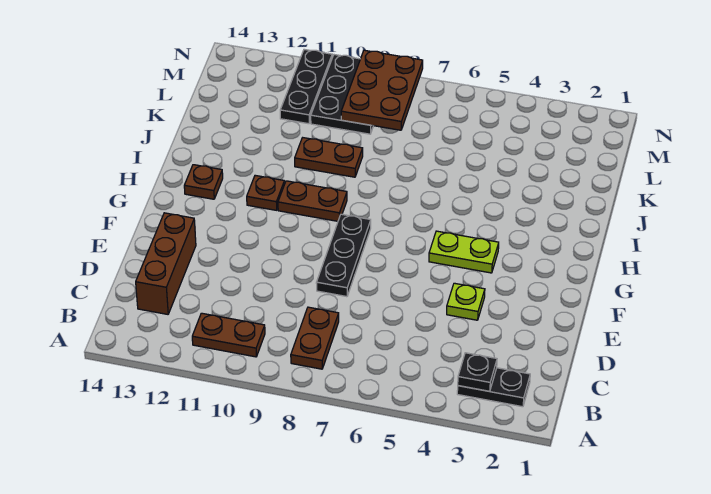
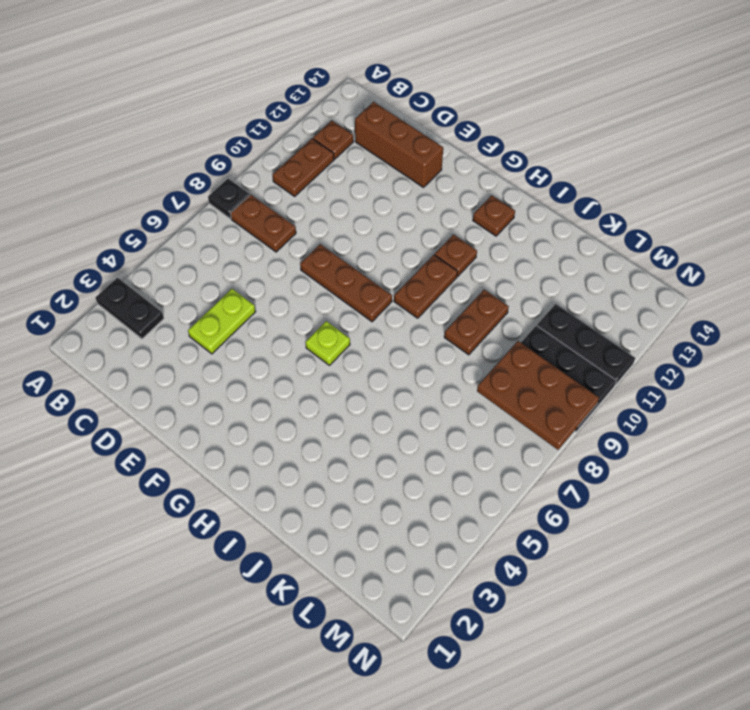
black plate B2:B3 level 1 -> black plate A3:B3 level 1
black plate B3 level 2 -> black plate A8 level 1
none -> brown plate B12 level 1
lime plate E4 level 1 -> lime plate G6 level 1
black plate E8:G8 level 1 -> brown plate E8:G8 level 1
lime plate G4:G5 level 1 -> lime plate D4:D5 level 1

